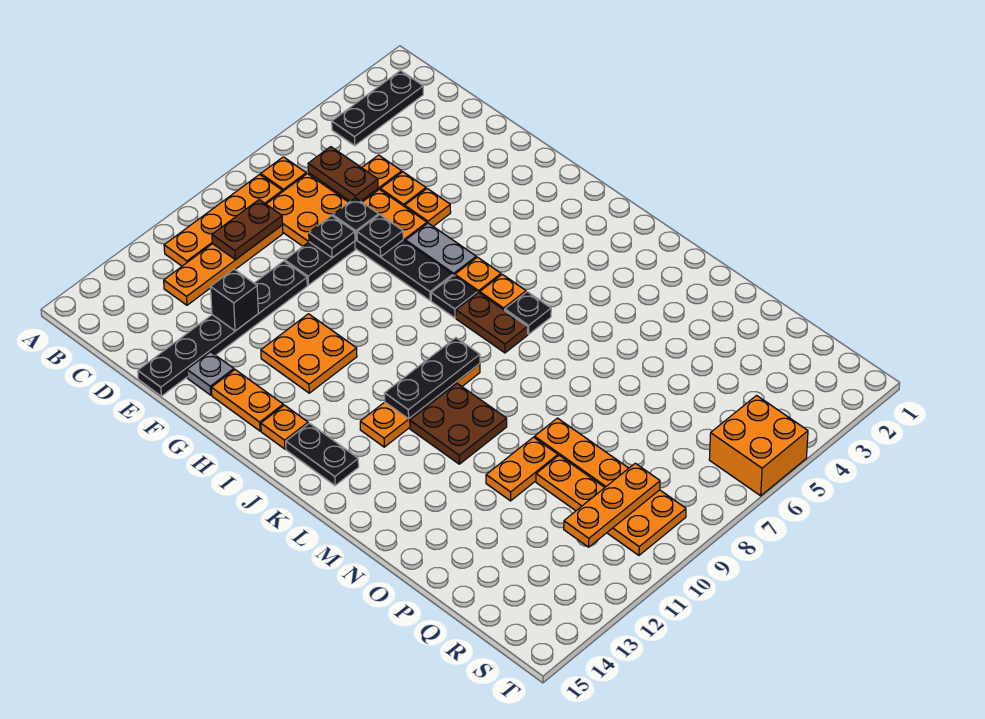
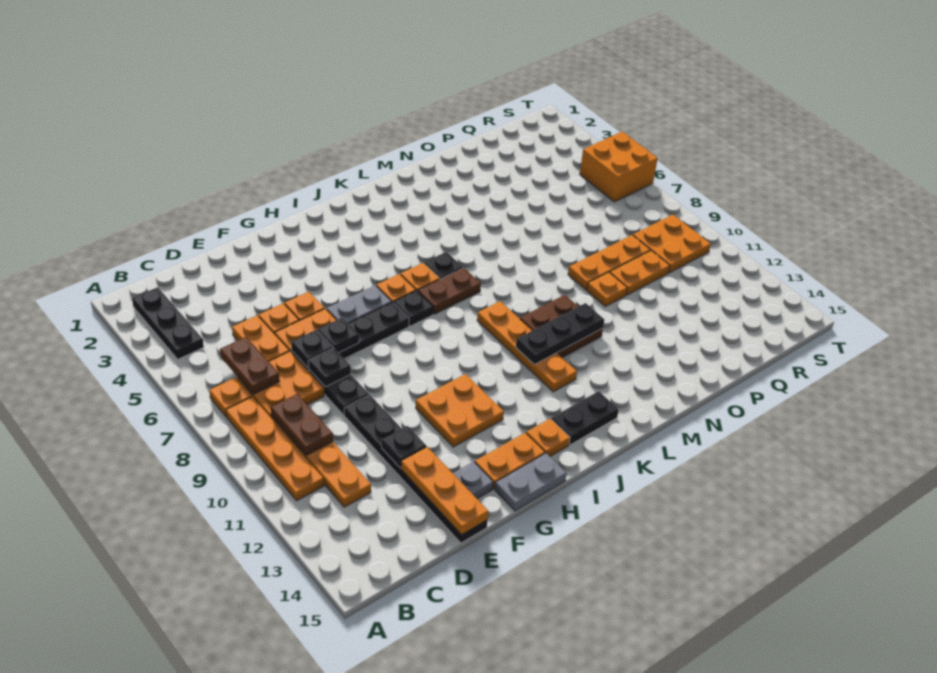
brown plate C6:D6 level 2 -> brown plate C6:C7 level 2
black brick E12 level 2 -> black plate E12 level 2
none -> grey plate G15:H15 level 1
black plate K9:K11 level 2 -> black plate K11:M11 level 2
orange plate O10:O11 level 1 -> orange plate O10 level 1
orange plate R9:R11 level 2 -> orange plate E13:E15 level 2

